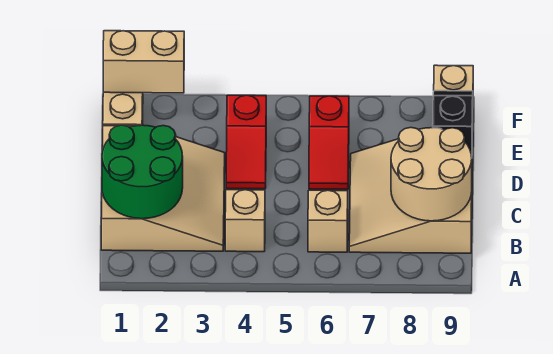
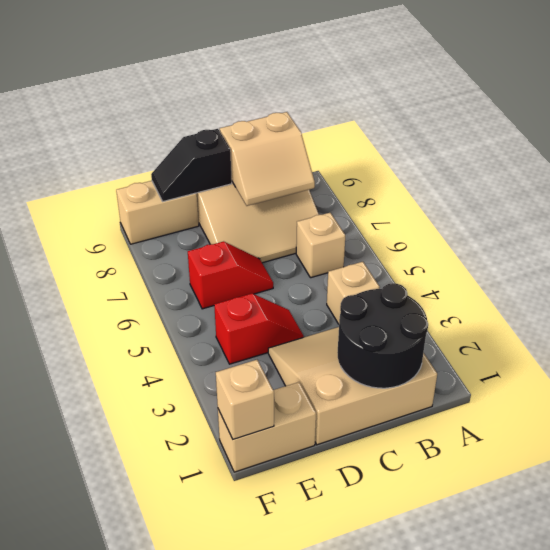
green round brick B1:C2 level 2 -> black round brick B1:C2 level 2
tan round brick B8:C9 level 2 -> tan slope B8:C9 level 2 top 9
tan brick F1:F2 level 2 -> tan brick F1 level 2

